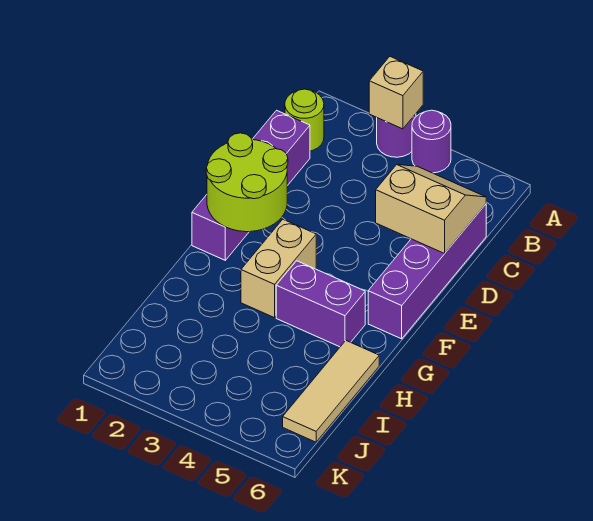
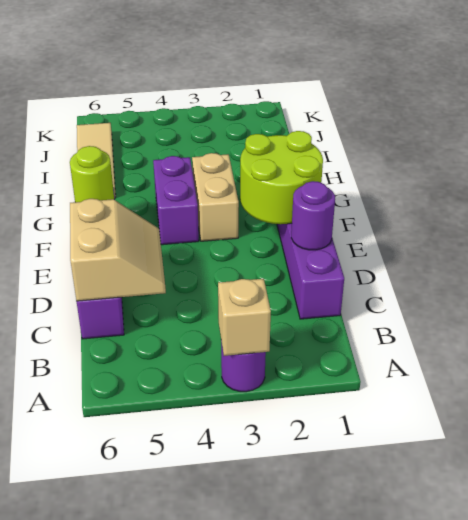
purple round brick A4 level 1 -> purple round brick D1 level 2
lime round brick B1 level 1 -> lime round brick F6 level 2
tan slope C5:D6 level 2 top D -> tan slope C5:D6 level 2 top 6
purple brick G4:G5 level 1 -> purple brick F4:G4 level 1

